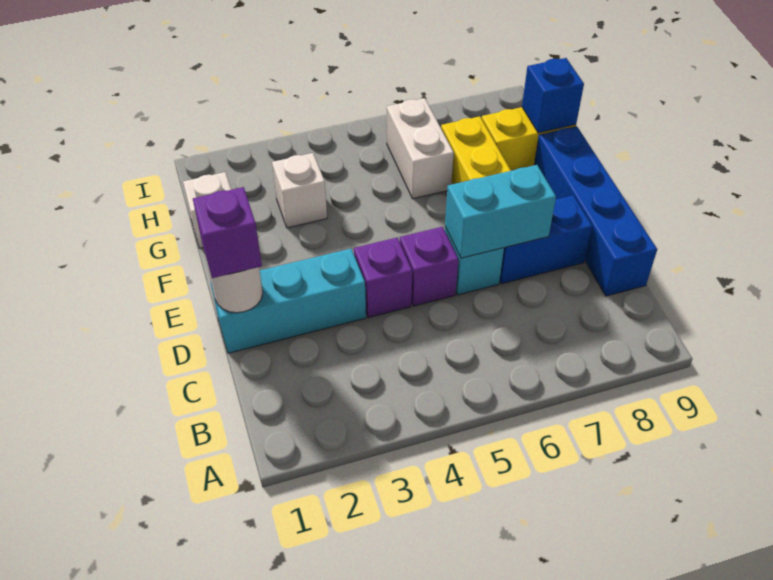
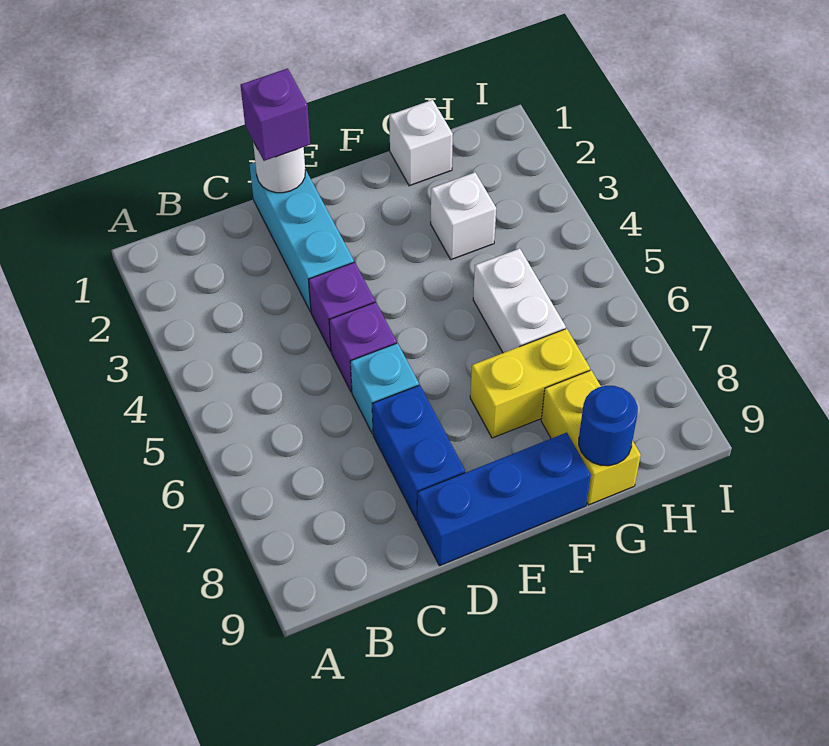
blue brick C9:F9 level 1 -> blue brick D9:F9 level 1
cyan brick D6:D7 level 2 -> none
white brick G6:H6 level 1 -> white brick G5:G6 level 1
blue brick G9 level 2 -> blue round brick G9 level 2

